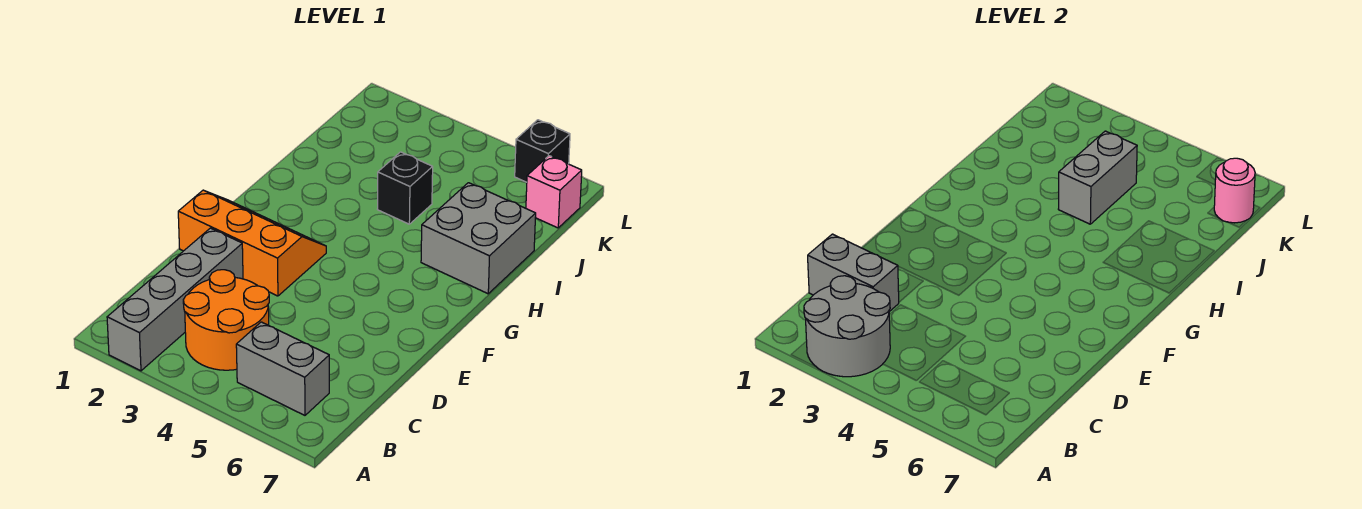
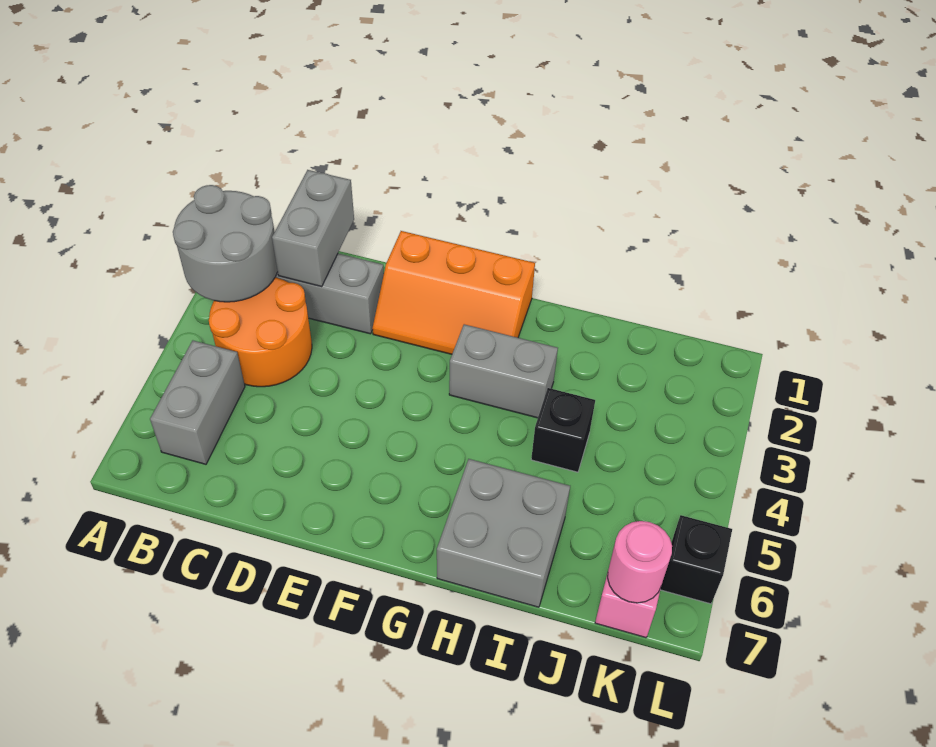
orange slope E1:F3 level 1 top E -> orange slope E1:G2 level 1 top 1
grey brick I4:J4 level 2 -> grey brick G3:H3 level 1

